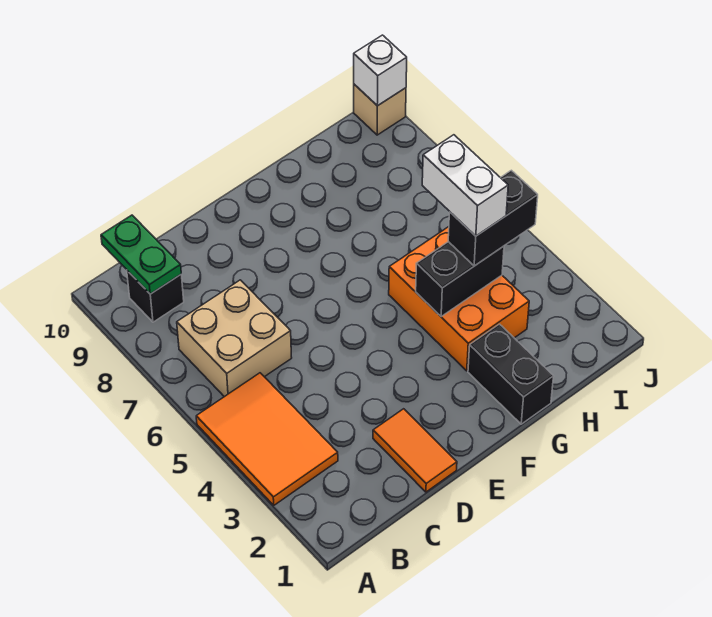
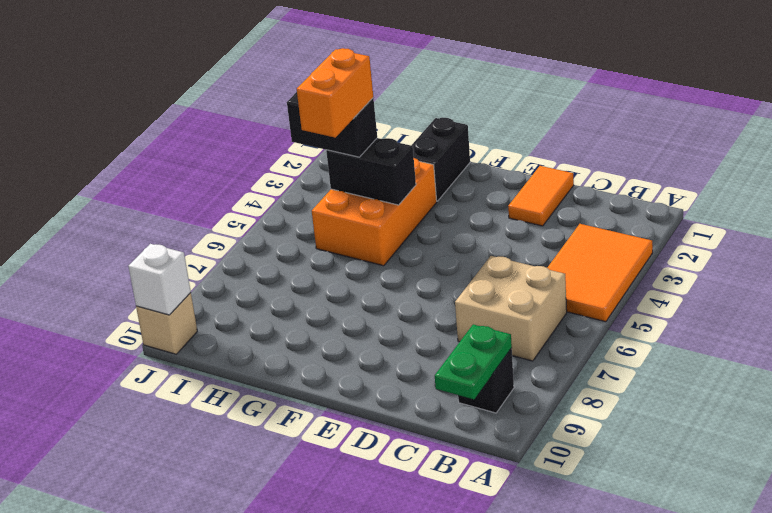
white brick H4:H5 level 4 -> orange brick H4:H5 level 4

